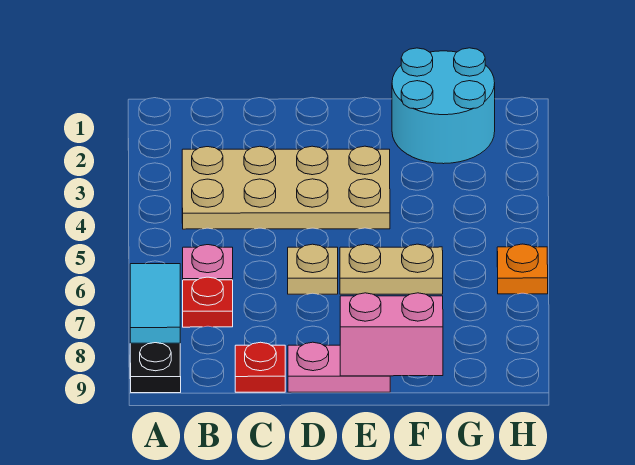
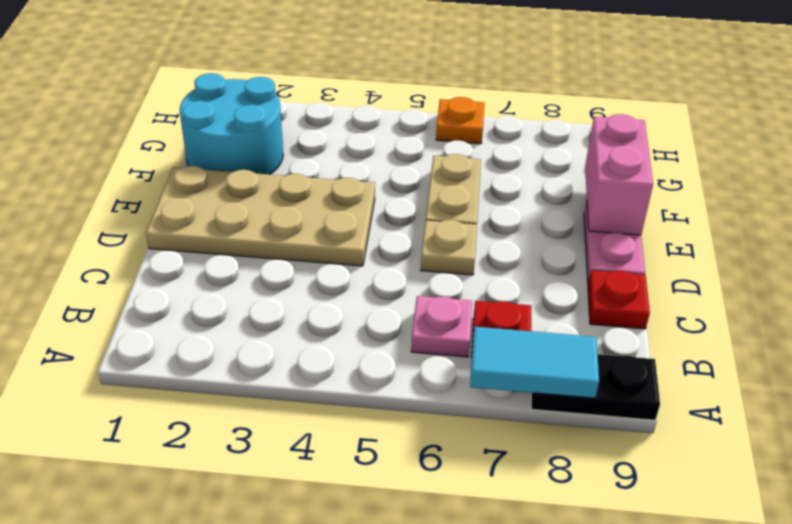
tan plate B3:E4 level 1 -> tan plate D1:E4 level 1

